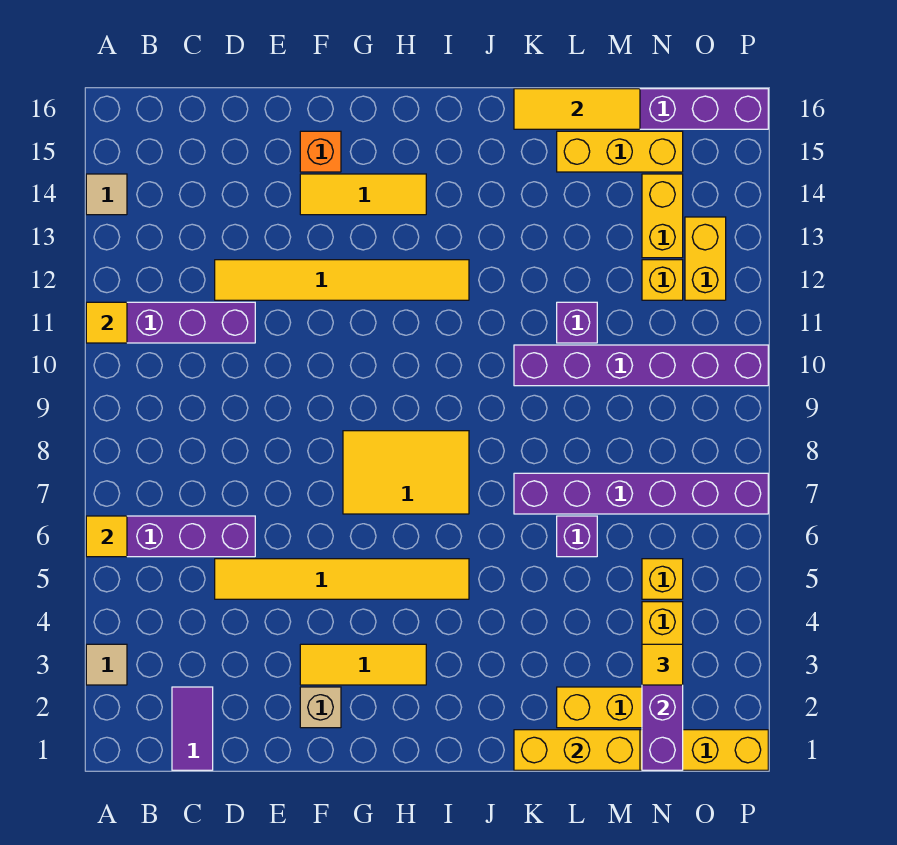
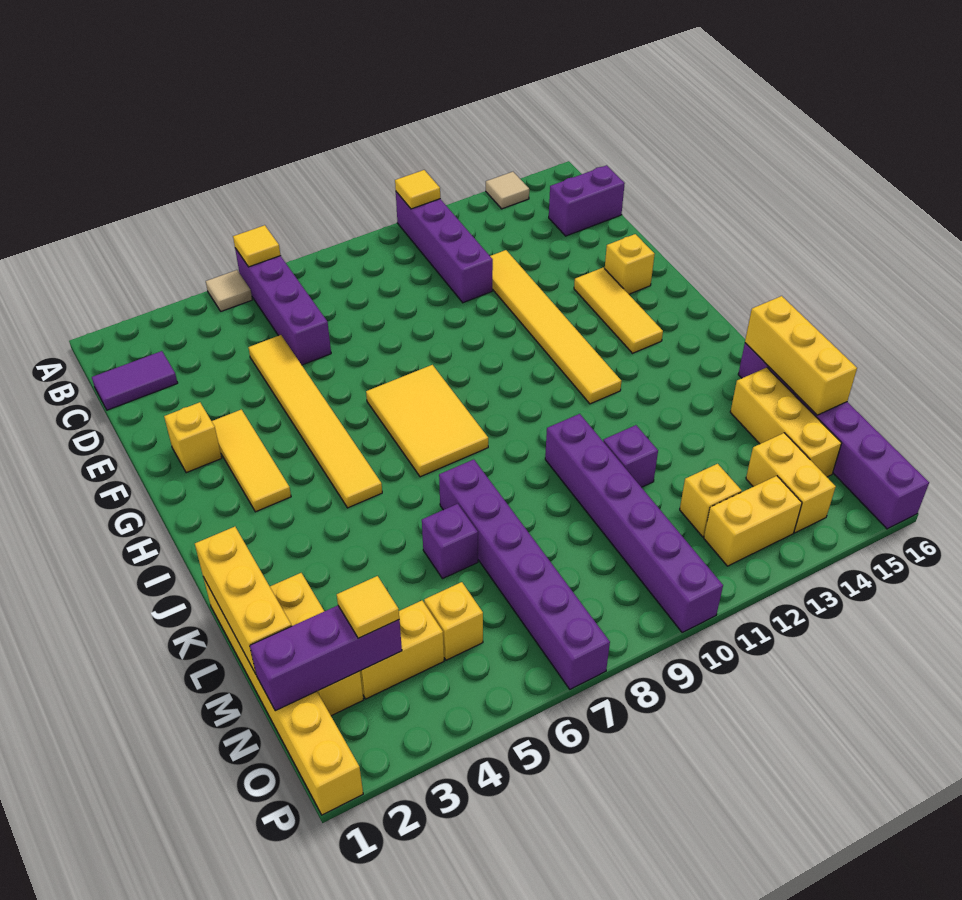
tan tile A3 level 1 -> tan tile A5 level 1
none -> purple brick C15:C16 level 1
tan brick F2 level 1 -> yellow brick F2 level 1
orange brick F15 level 1 -> yellow brick F15 level 1
yellow tile K16:M16 level 2 -> yellow brick K16:M16 level 2
yellow brick N13:N14 level 1 -> yellow brick N14:O14 level 1

